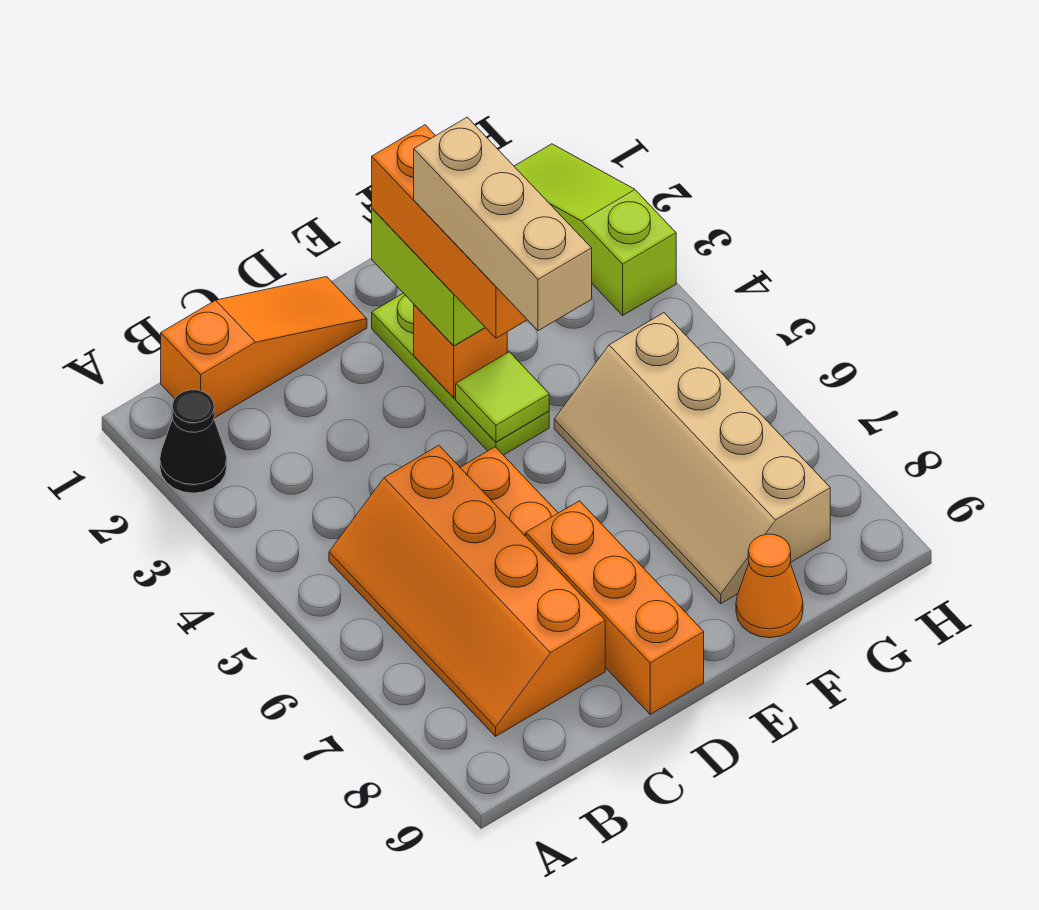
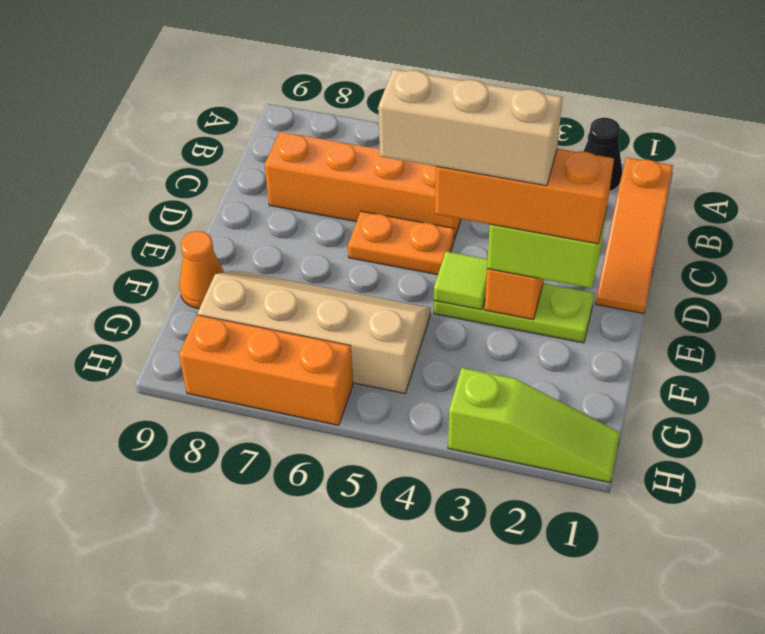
orange brick D7:D9 level 1 -> orange brick H6:H8 level 1

